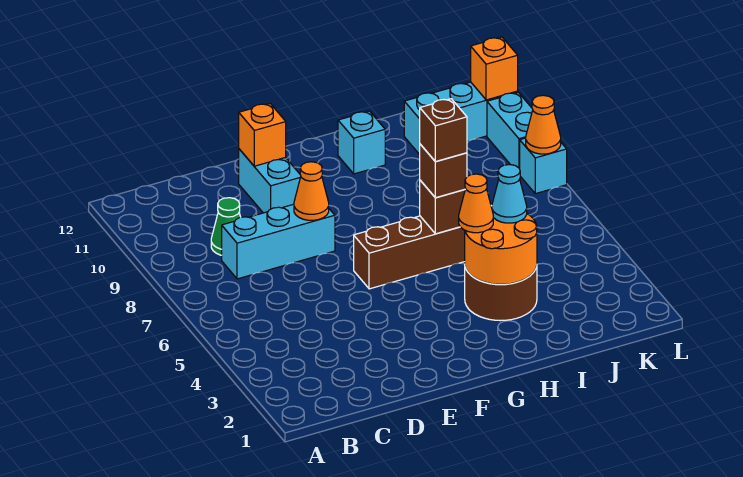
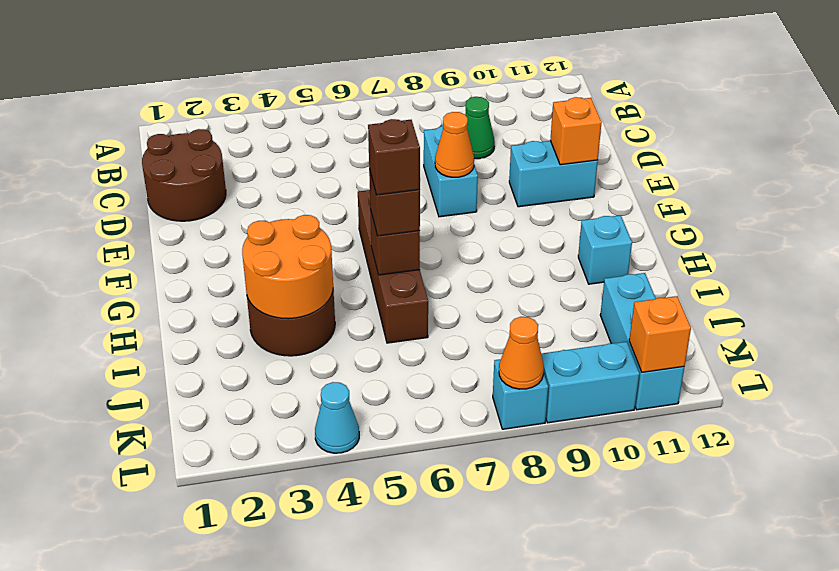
none -> brown round brick C1:D2 level 1
cyan brick C8:E8 level 1 -> cyan brick D8:E8 level 1
orange cone H4 level 3 -> none
cyan cone I4 level 3 -> cyan cone L4 level 1

